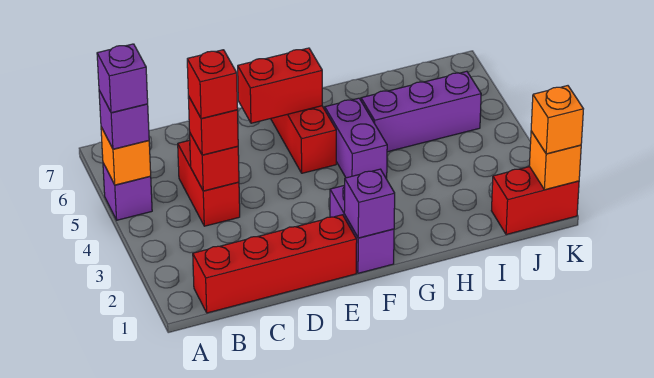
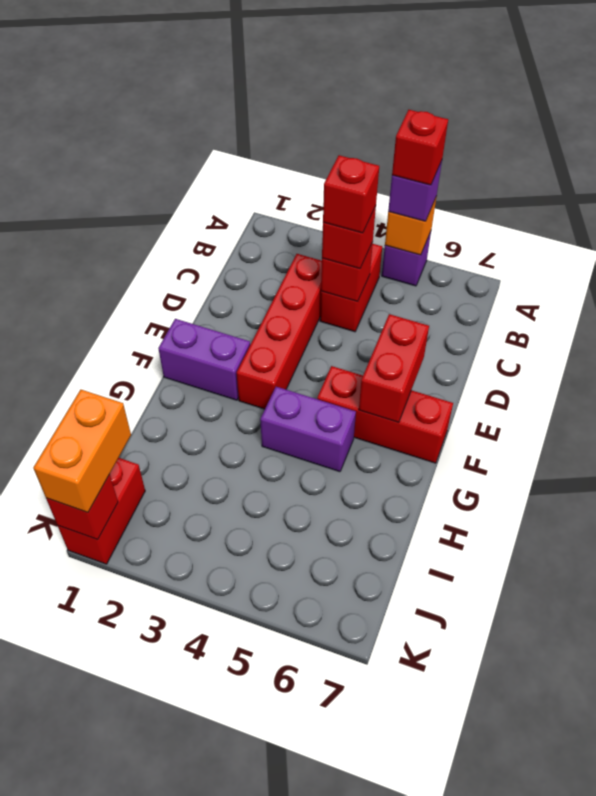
purple brick A5 level 4 -> red brick A5 level 4
red brick B1:E1 level 1 -> red brick C3:F3 level 1
red brick C4:C5 level 1 -> red brick B4:C4 level 1
purple brick F1 level 2 -> none
purple brick H5:J5 level 1 -> none
orange brick K1 level 2 -> red brick K1 level 2
orange brick K1 level 3 -> orange brick J1:K1 level 3

